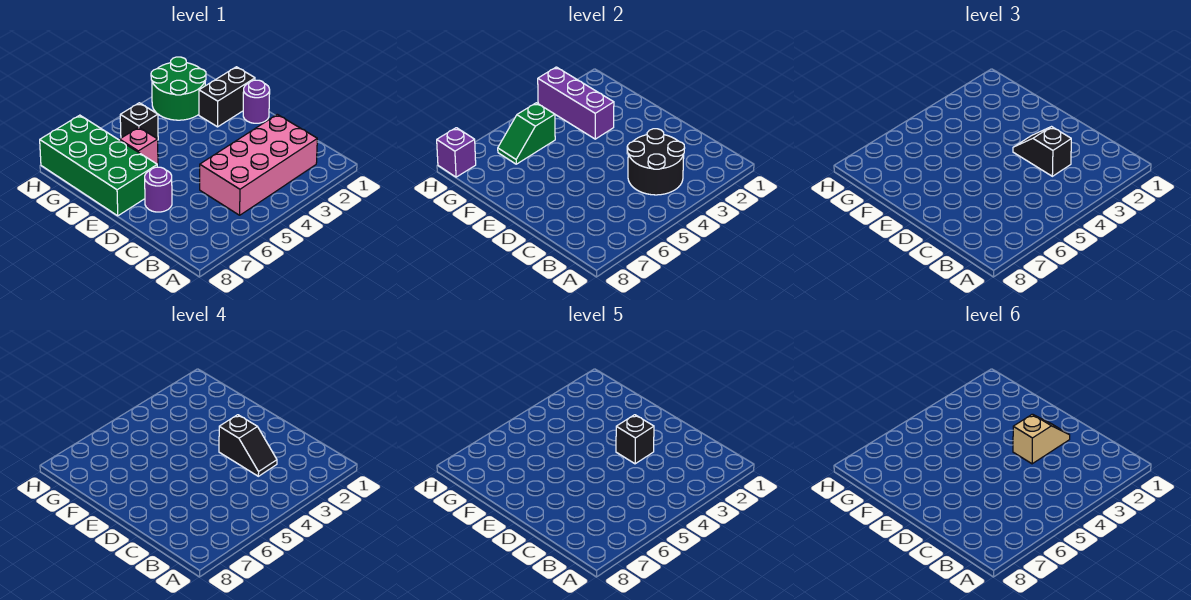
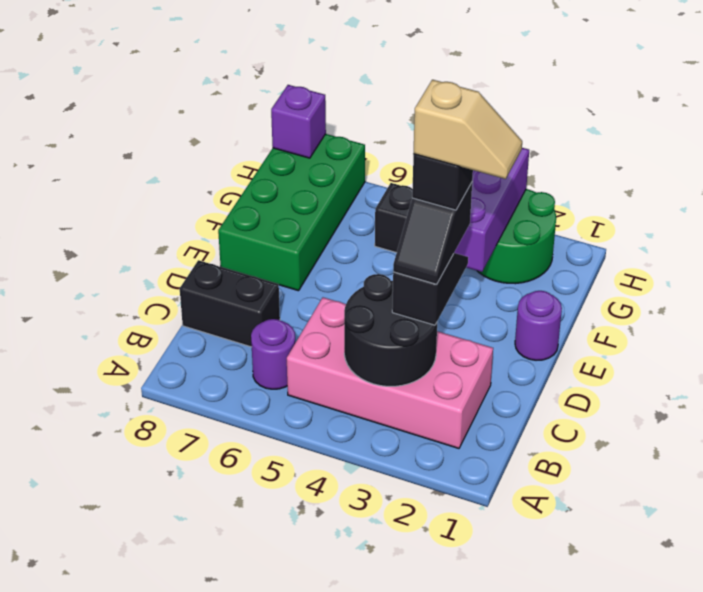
purple round brick D7 level 1 -> purple round brick B6 level 1
black brick F1:F2 level 1 -> black brick C7:C8 level 1
pink brick F6 level 1 -> none
green slope G5:G6 level 2 top 5 -> none

